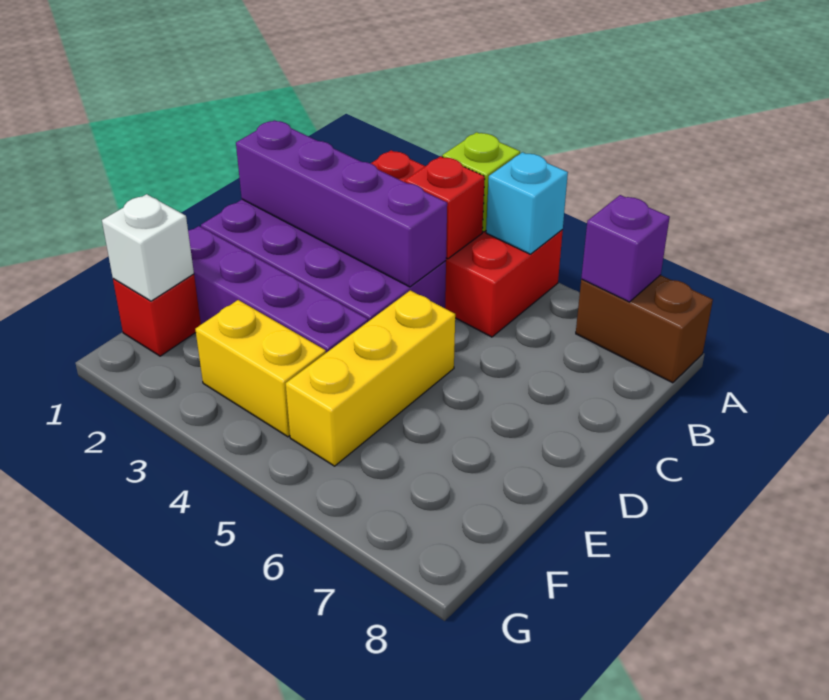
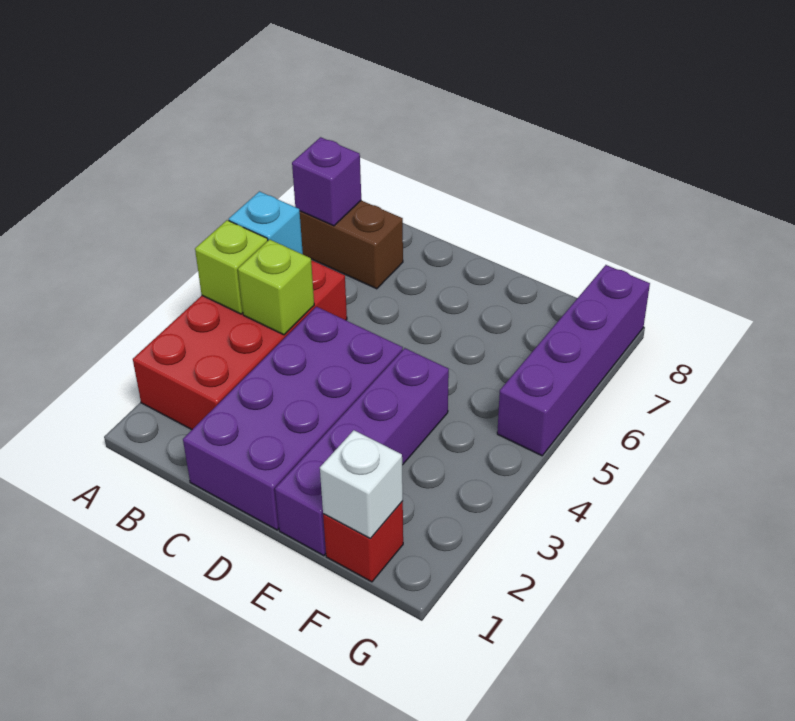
brown brick A7:A8 level 1 -> brown brick A7:B7 level 1
red brick B4 level 2 -> lime brick B4 level 2
purple brick C1:C4 level 2 -> purple brick G5:G8 level 1
yellow brick D5:F5 level 1 -> none
yellow brick F3:F4 level 1 -> none

